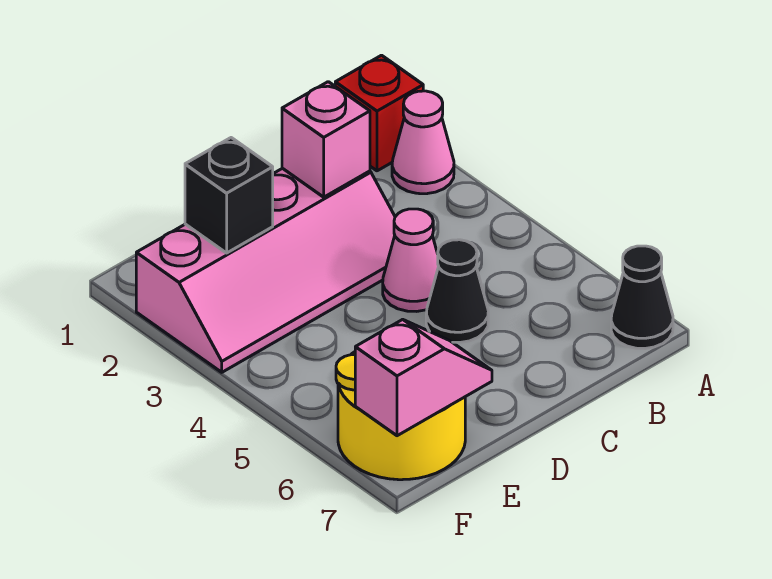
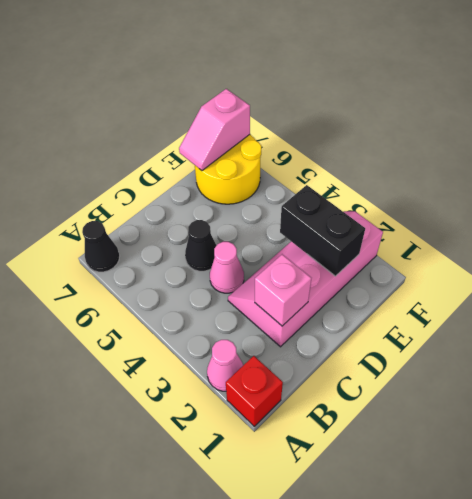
black brick E2 level 2 -> black brick E2:E3 level 2

